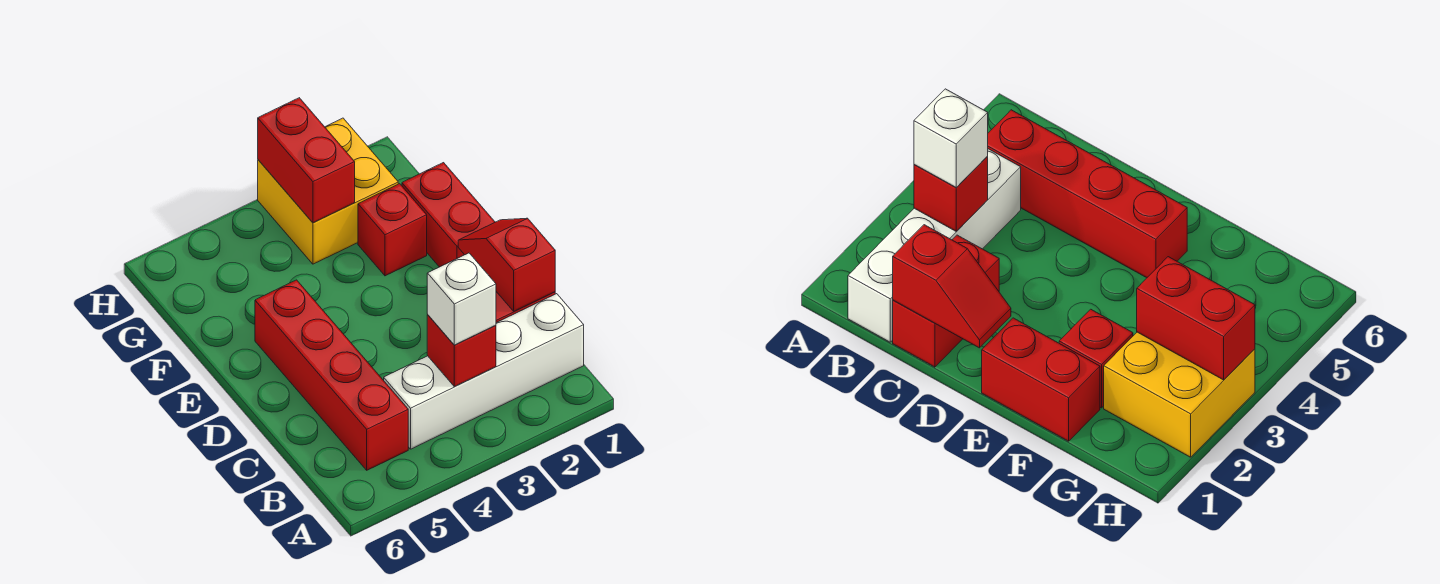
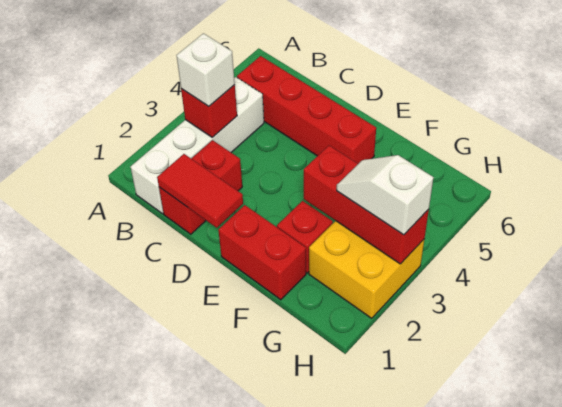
red slope C1:D1 level 2 top C -> red tile C1:D1 level 2
red brick G3:H3 level 2 -> red brick F3:H3 level 2
none -> white slope G3:H3 level 3 top H

